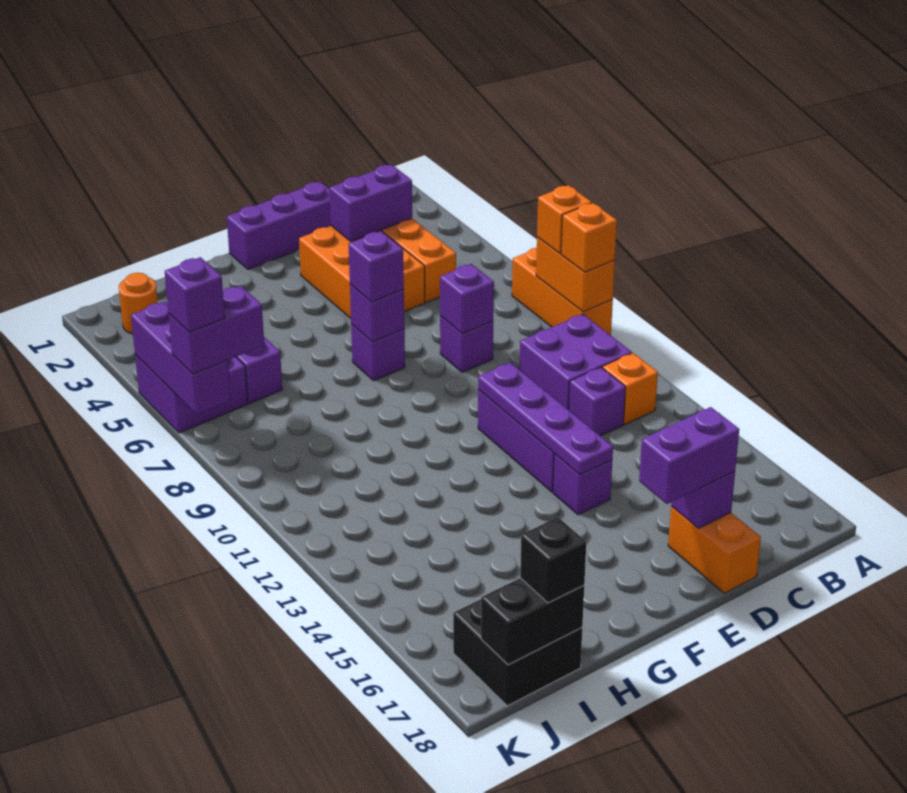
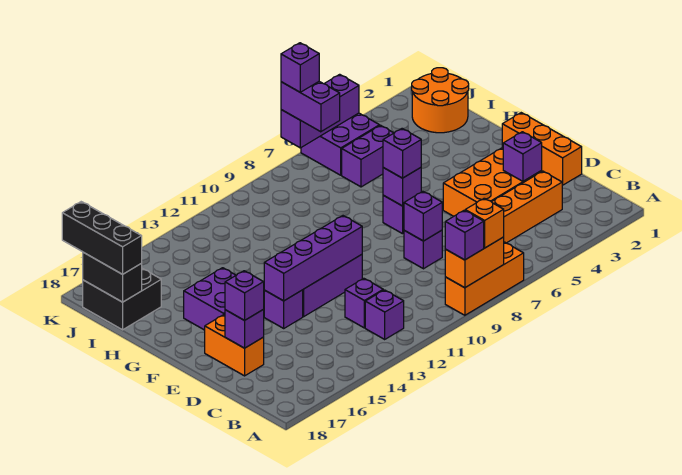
orange brick A9 level 3 -> purple brick A9 level 3
purple brick B10:C11 level 1 -> purple brick F15:G16 level 1
orange brick B12 level 1 -> purple brick B12 level 1
purple brick C3:D3 level 2 -> purple brick D3 level 2
purple brick D1:F1 level 1 -> orange brick D1:F1 level 1
orange brick D17:D18 level 1 -> orange brick D17:E17 level 1
purple brick D17:E17 level 3 -> purple brick D17 level 3
purple plate E11:E14 level 2 -> purple brick E11:E14 level 2
black brick I18 level 3 -> black brick I18:K18 level 3
orange round brick J2 level 1 -> orange round brick I1:J2 level 1

